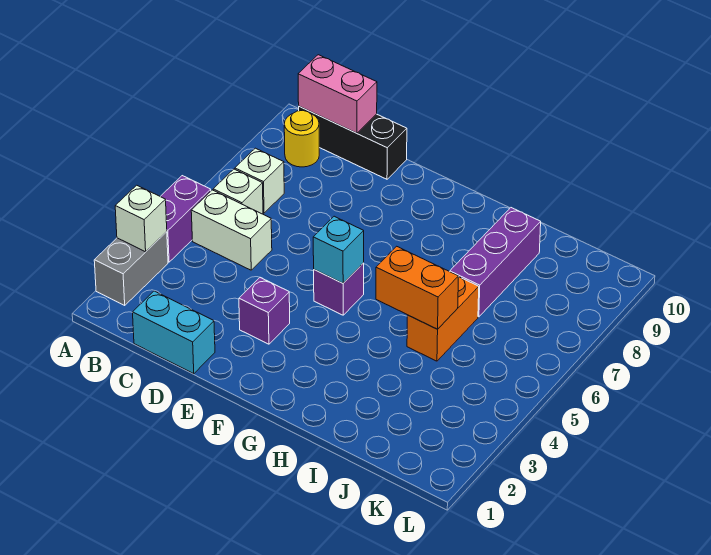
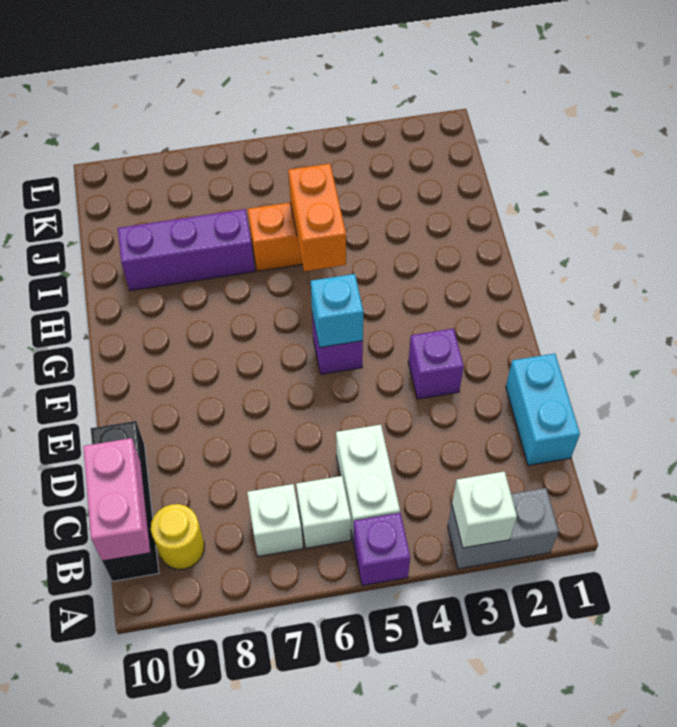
purple brick A4:A5 level 1 -> purple brick A5 level 1

